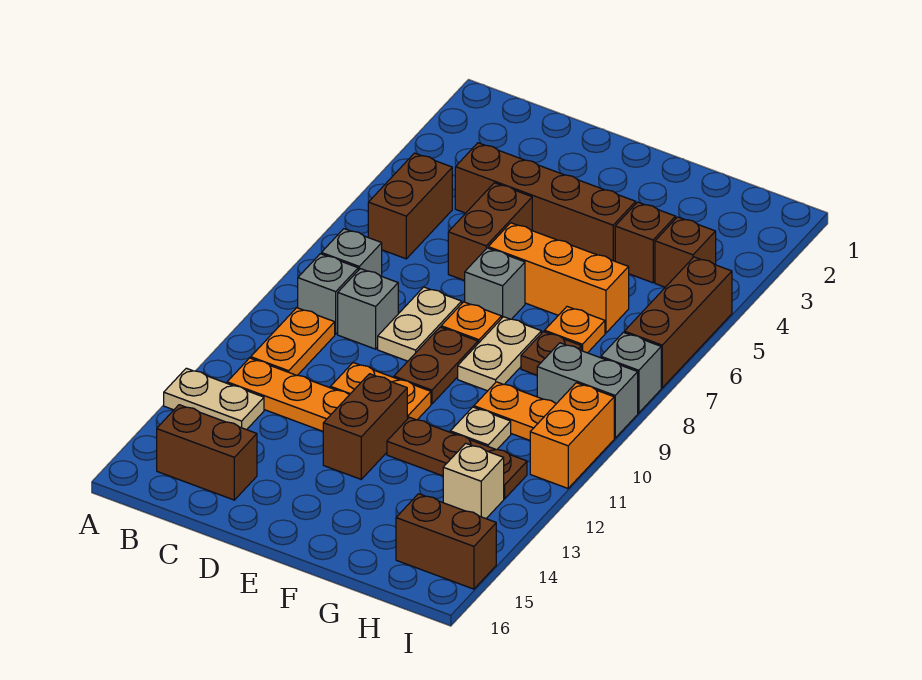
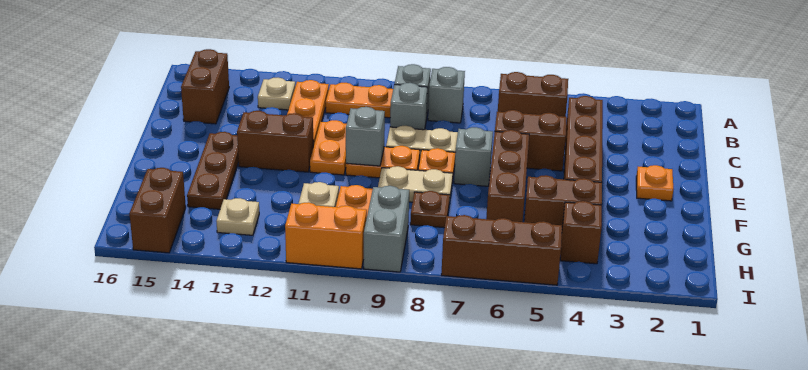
tan plate A13:B13 level 1 -> tan plate B13 level 1
orange brick E6:G6 level 1 -> brown brick E6:G6 level 1
brown plate E9:E10 level 1 -> orange plate E9:E10 level 1
brown plate F12:H12 level 1 -> brown plate E14:G14 level 1
brown brick G4 level 1 -> brown brick G4:G5 level 1
orange plate G7 level 1 -> orange plate E2 level 1
tan brick H13 level 1 -> tan plate H13 level 1
grey brick I8 level 1 -> grey brick E10 level 2

